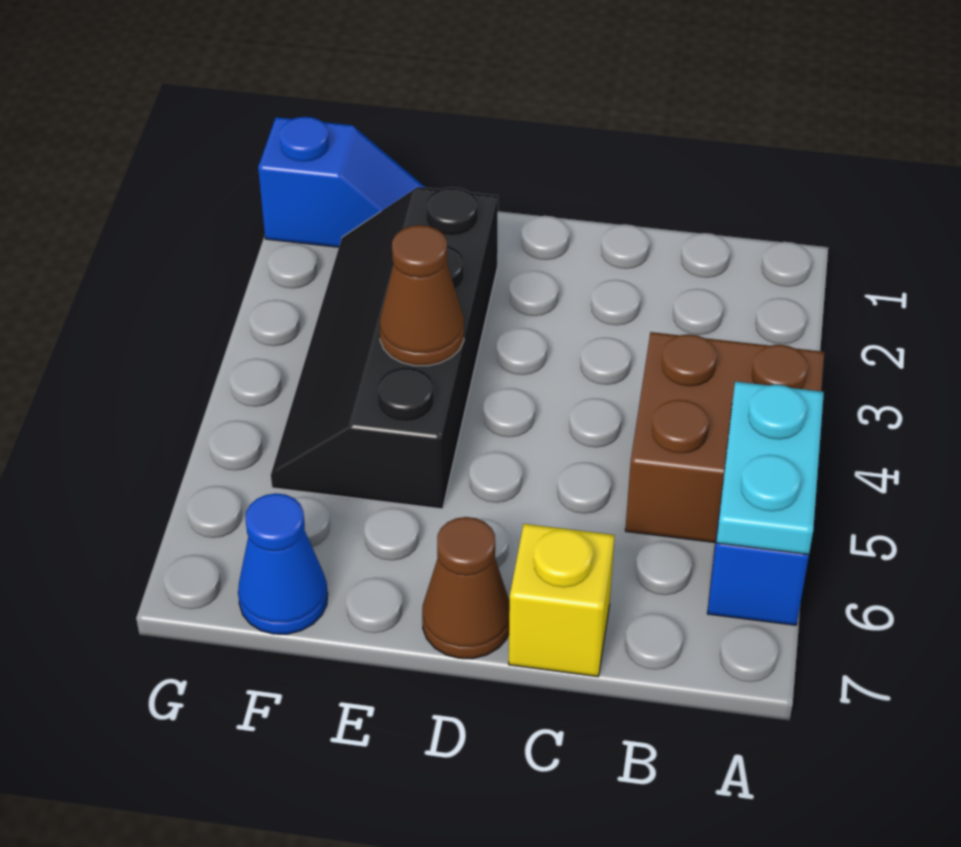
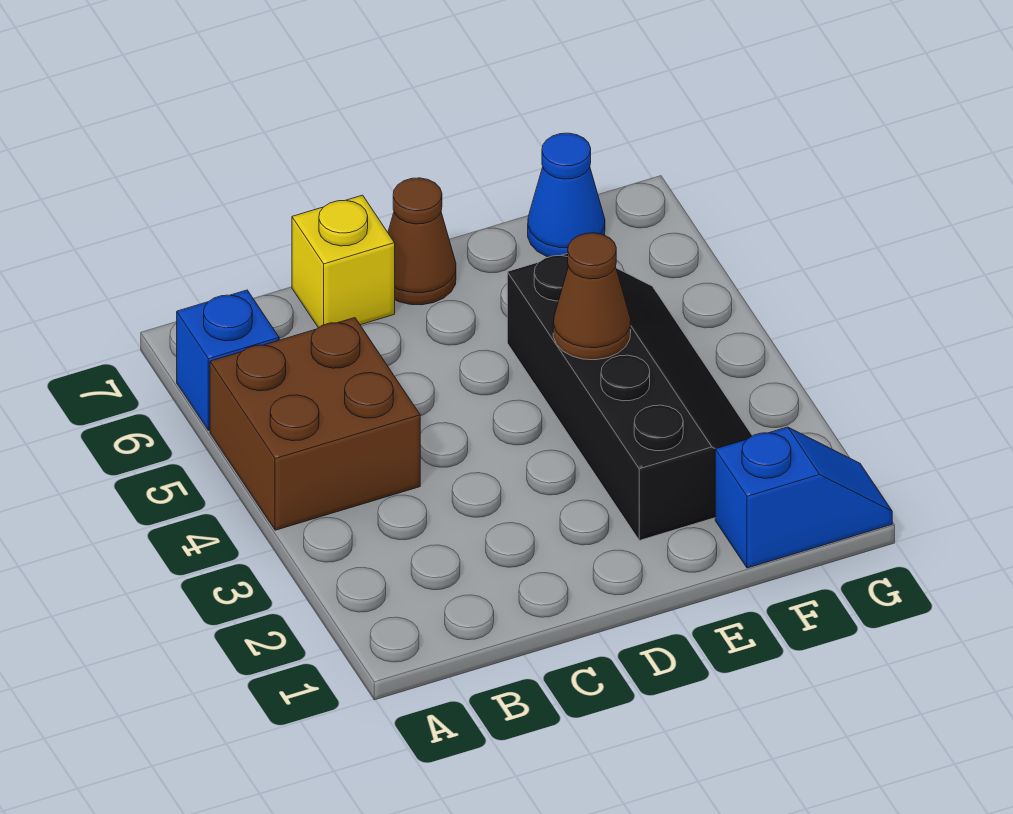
cyan plate A5:A6 level 2 -> none
blue slope F1:G1 level 1 top G -> blue slope F1:G1 level 1 top F

